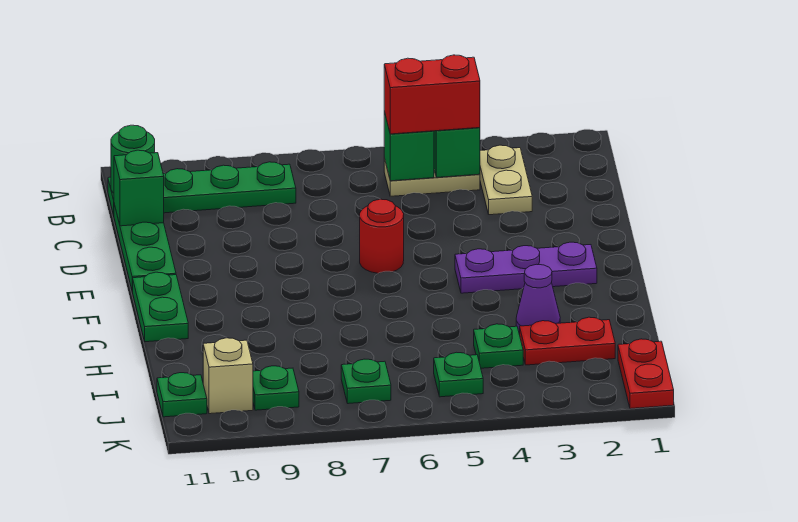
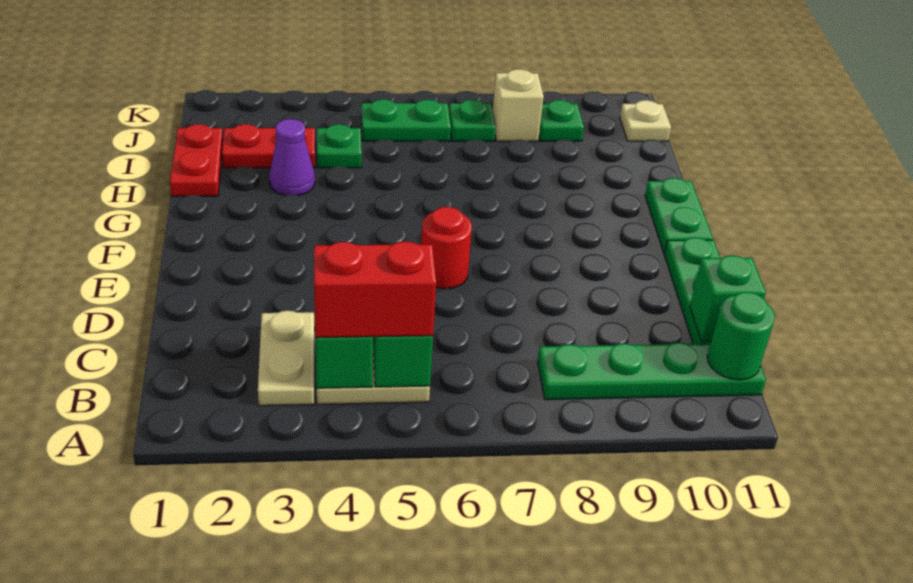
purple plate F2:F4 level 1 -> none
red plate J1:K1 level 1 -> red plate H1:I1 level 1
green plate J5 level 1 -> green plate J5:J6 level 1
tan brick J10 level 1 -> tan brick J8 level 1
green plate J11 level 1 -> tan plate J11 level 1

